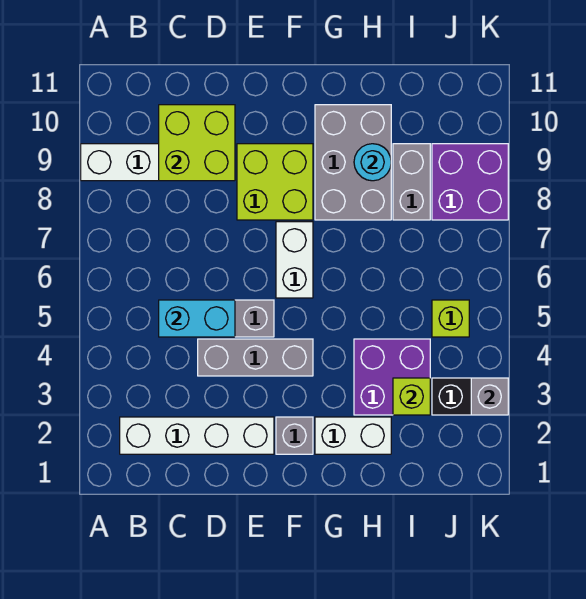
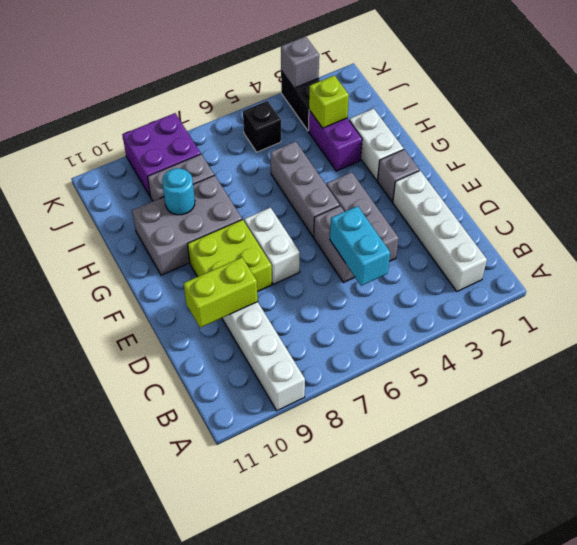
lime brick C9:D10 level 2 -> lime brick D9:D10 level 2
none -> grey brick F5:H5 level 1
white brick F6:F7 level 1 -> white brick E7:F7 level 1
purple brick H3:I4 level 1 -> purple brick H3:I3 level 1
lime brick J5 level 1 -> black brick J5 level 1

